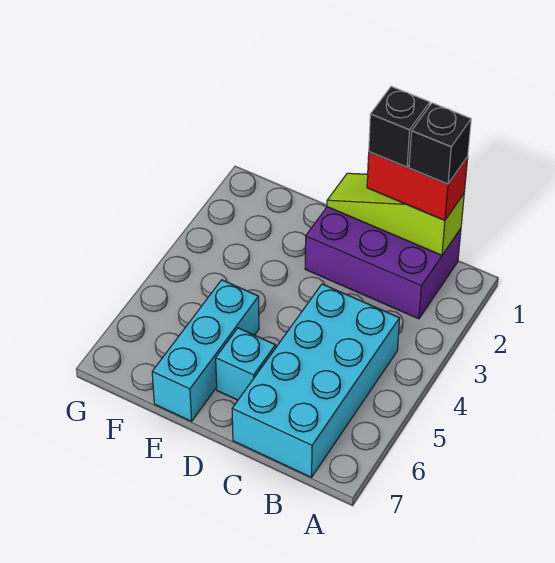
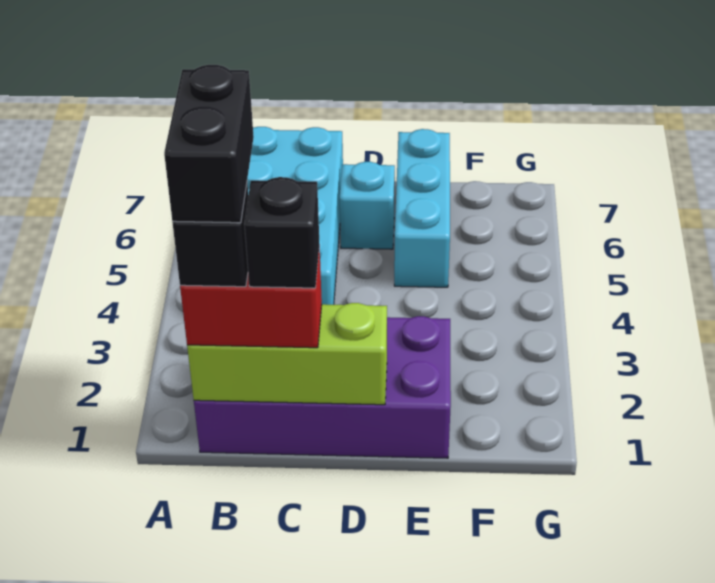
purple brick B1:D2 level 1 -> purple brick B1:E2 level 1
lime slope B1:D1 level 2 top B -> lime brick B1:D1 level 2
none -> black brick B1:B2 level 5

